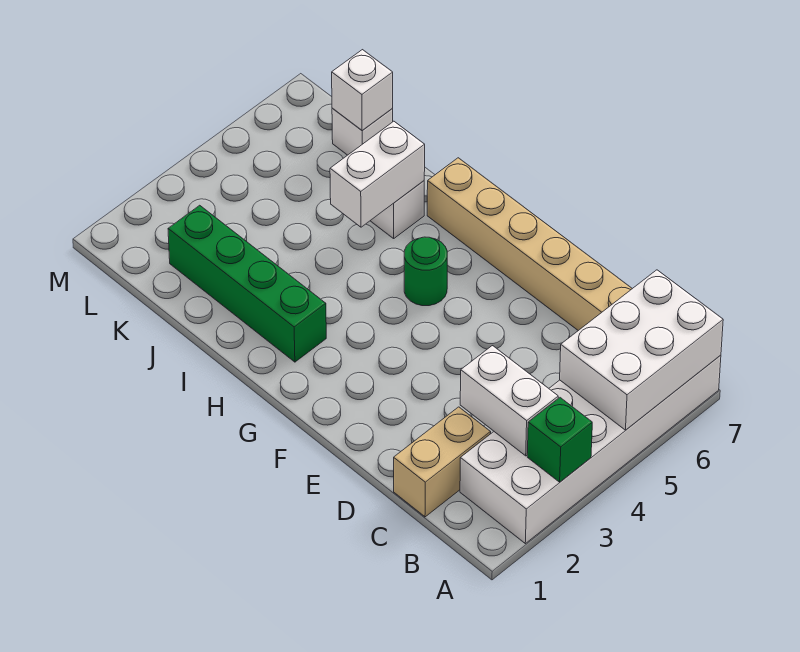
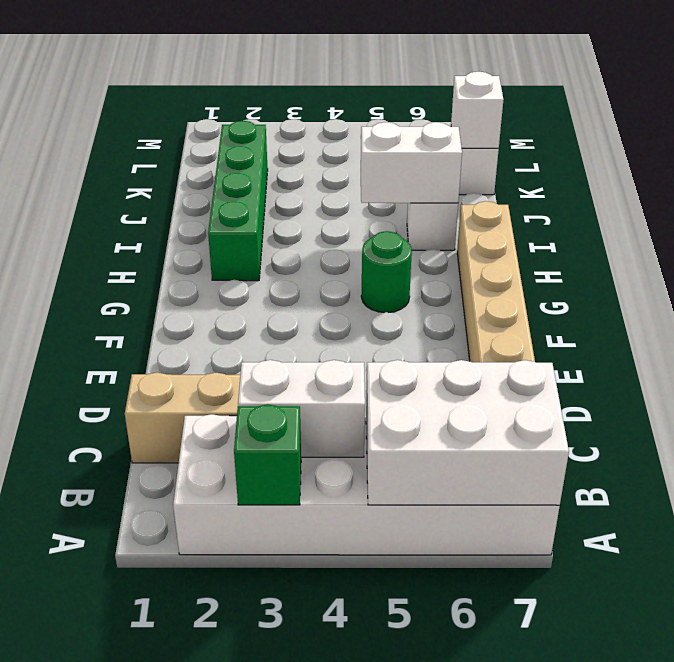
white brick B3:C3 level 2 -> white brick B3:B4 level 2

